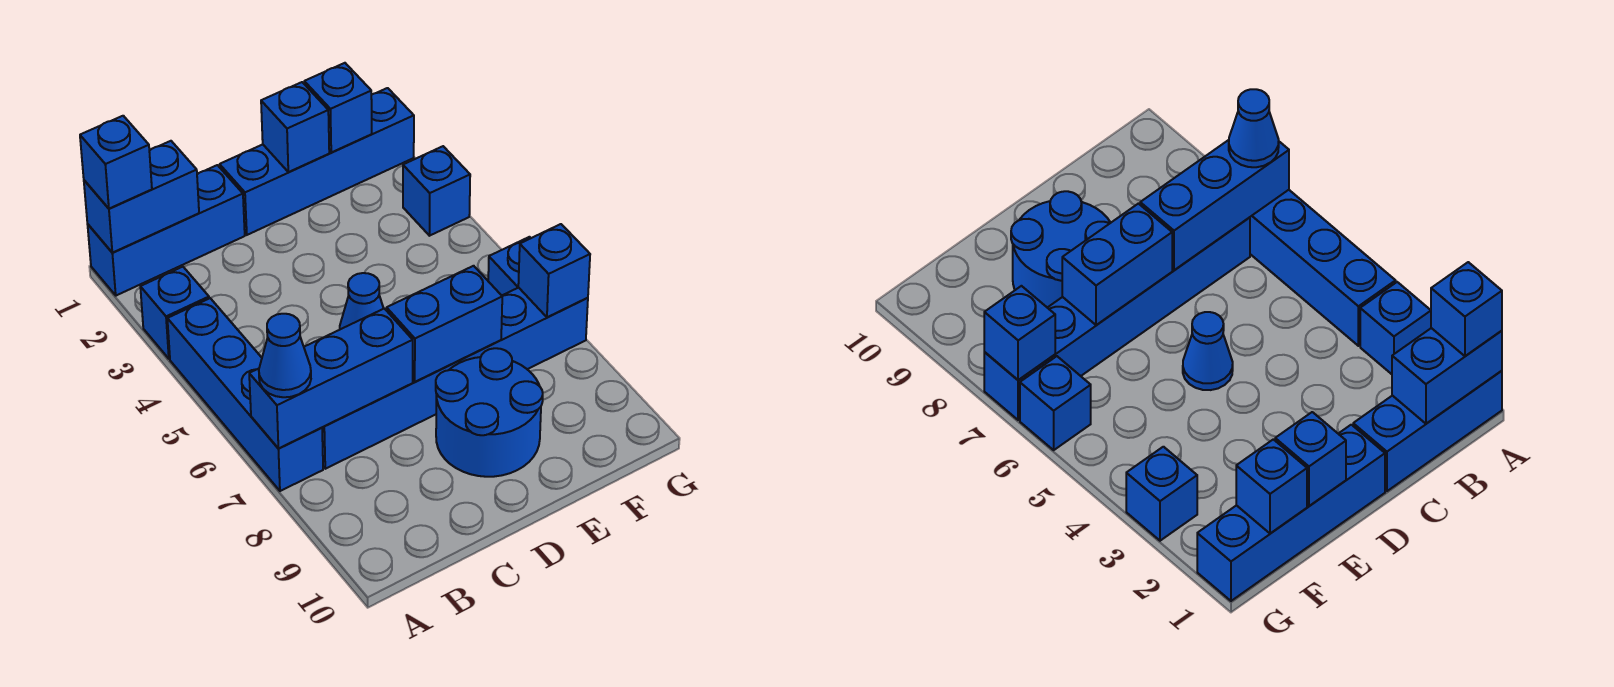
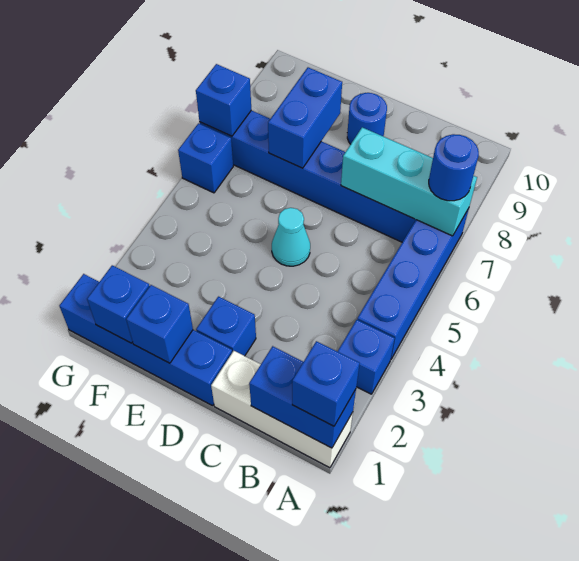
blue brick A1:C1 level 1 -> white brick A1:C1 level 1
blue brick A7:C7 level 2 -> cyan brick A7:C7 level 2
blue cone A7 level 3 -> blue round brick A7 level 3
blue cone D5 level 1 -> cyan cone D5 level 1
blue brick D7:E7 level 2 -> blue brick E7:E8 level 2
blue round brick D8:E9 level 1 -> blue round brick D9 level 1
blue brick G3 level 1 -> blue brick D2 level 1

